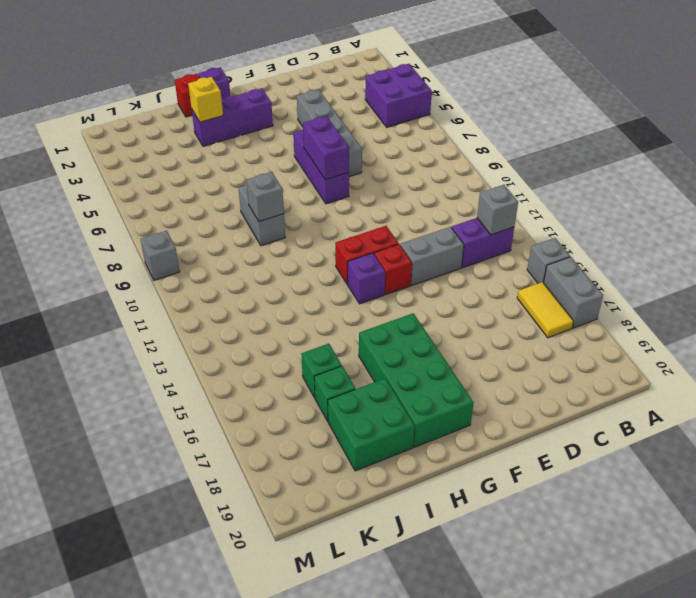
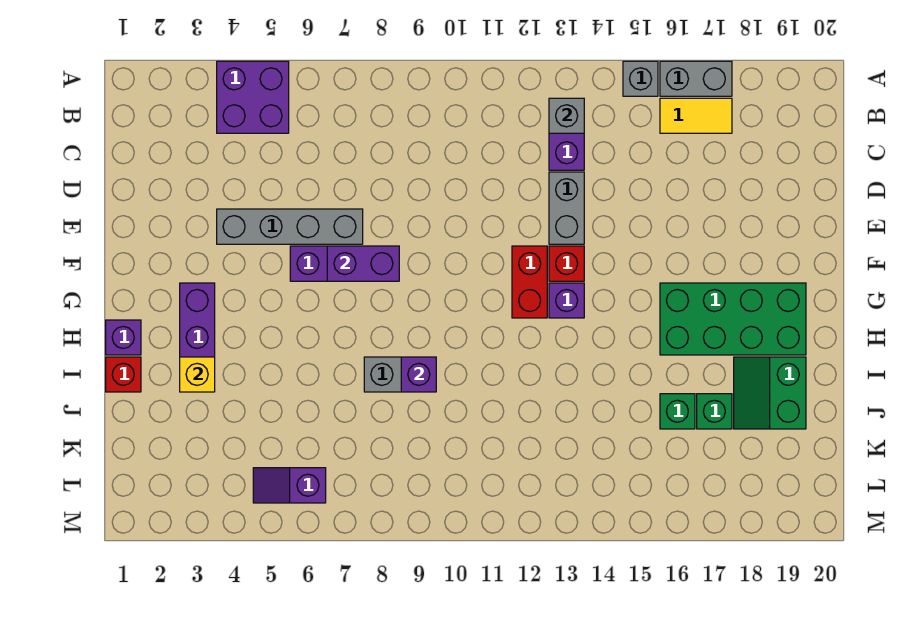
grey brick I9 level 2 -> purple brick I9 level 2
green brick I18:J19 level 1 -> green slope I18:J19 level 1 top 19
none -> purple slope L5:L6 level 1 top 6
grey brick M9 level 1 -> none

